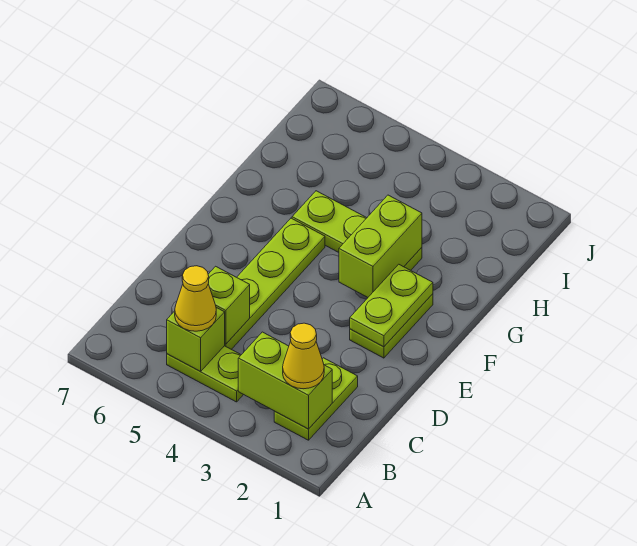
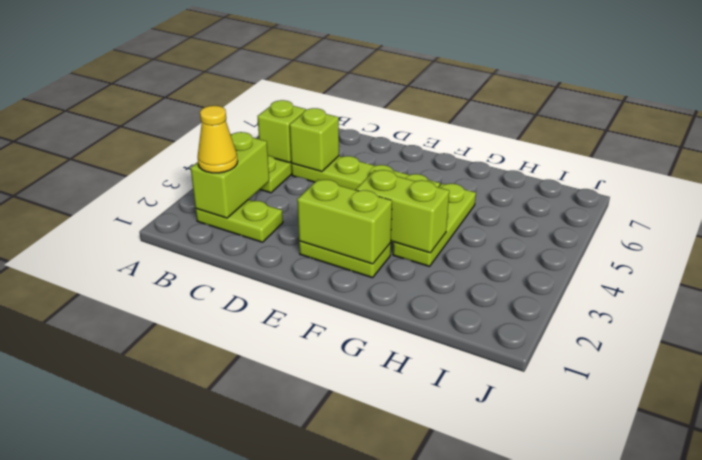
yellow cone B5 level 3 -> none
lime plate E2:F2 level 2 -> lime brick E2:F2 level 2

